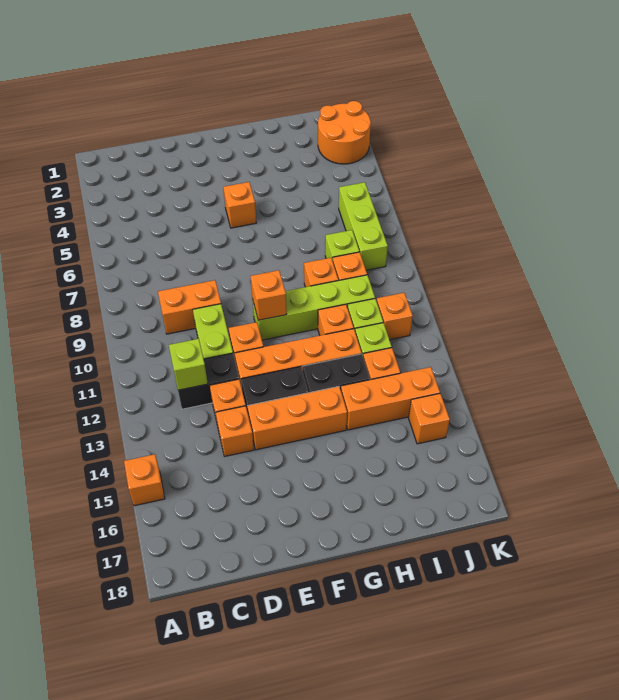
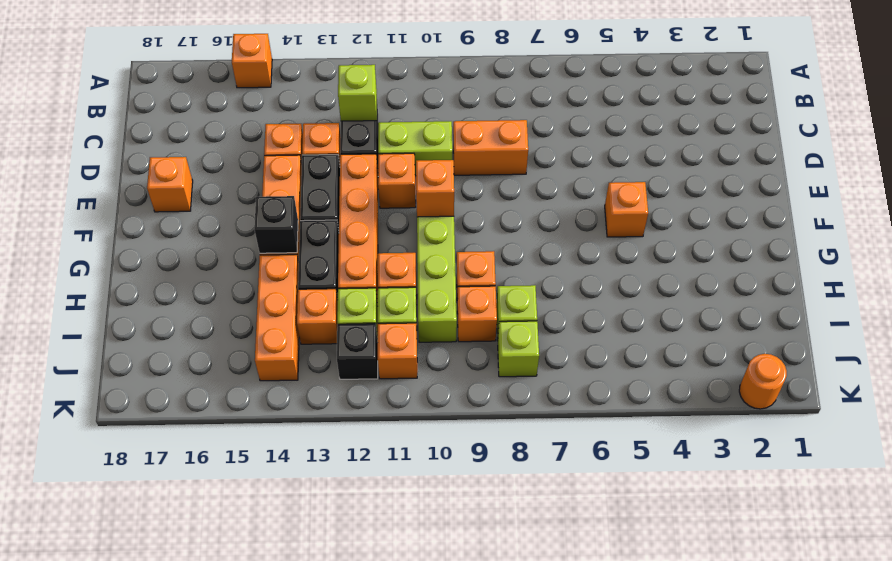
orange brick C9:D9 level 1 -> orange brick D8:D9 level 1
none -> black brick G14 level 2
orange round brick J2:K3 level 1 -> orange round brick K2 level 1
lime brick J6:J8 level 1 -> lime brick J8 level 1
none -> black brick J12 level 1
orange brick J15 level 1 -> orange brick E17 level 1

